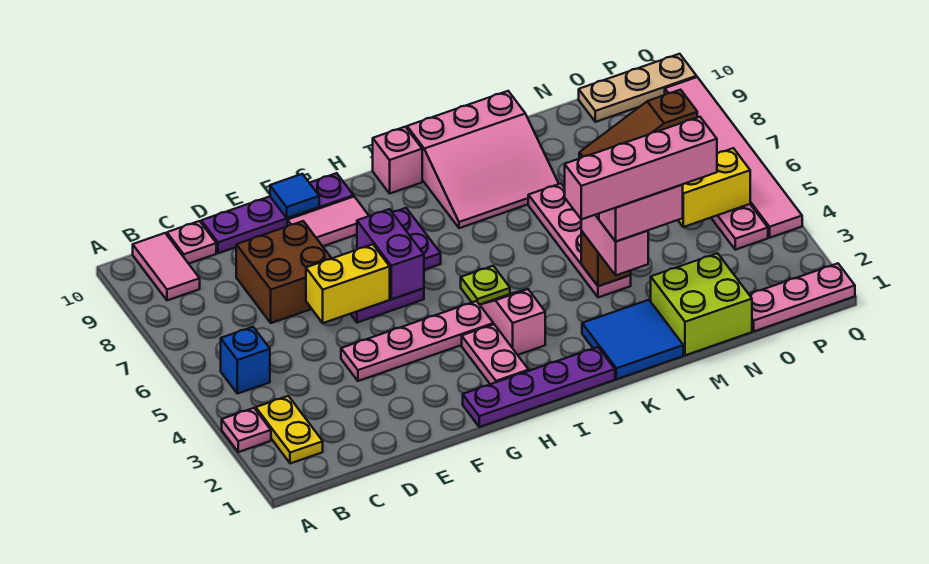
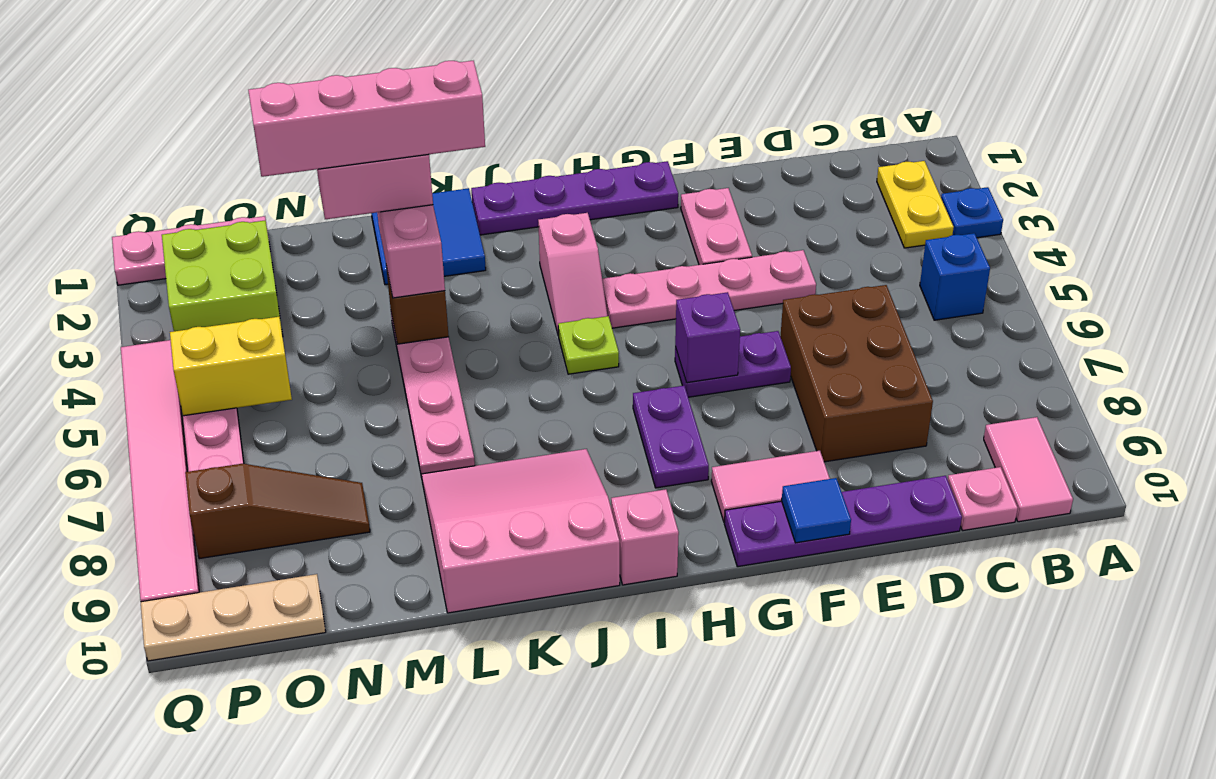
pink plate A3 level 1 -> blue plate A3 level 1
brown brick D7:E8 level 1 -> brown brick D6:E8 level 1
yellow brick E6:F6 level 2 -> none
purple brick G6:G7 level 2 -> purple brick G6 level 2
pink plate H2:H3 level 1 -> pink plate F2:F3 level 1
lime brick M1:N2 level 1 -> lime brick O2:P3 level 1

